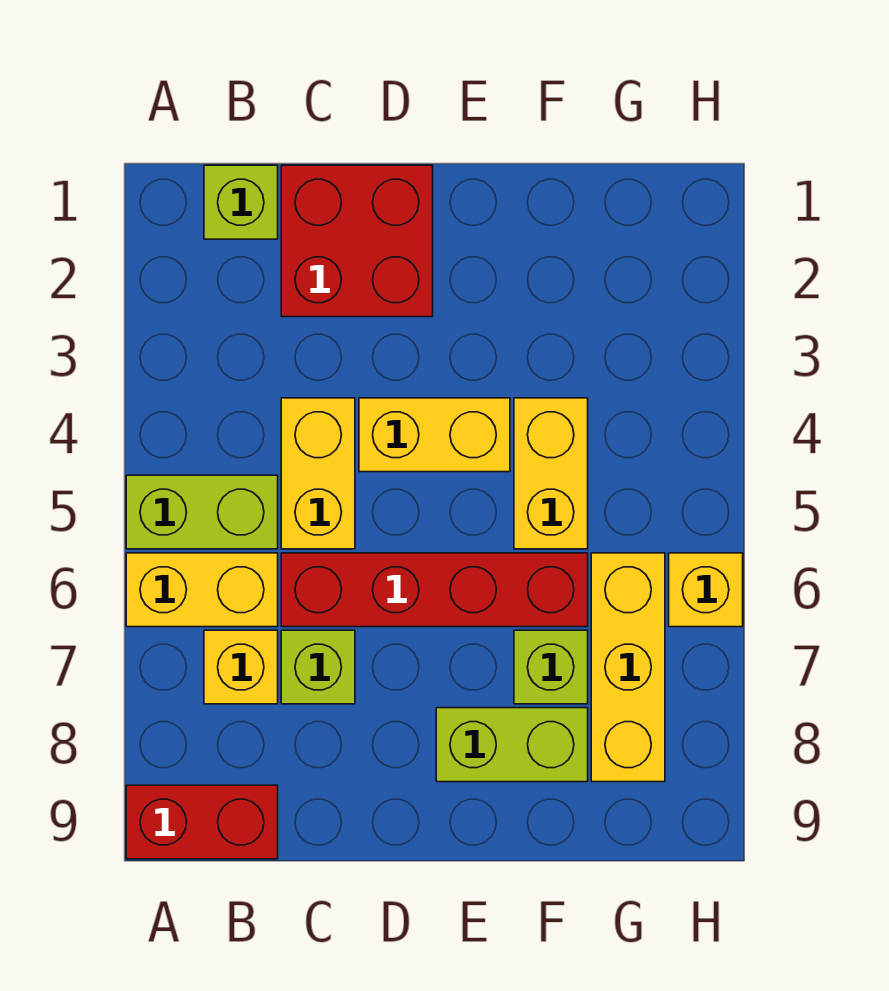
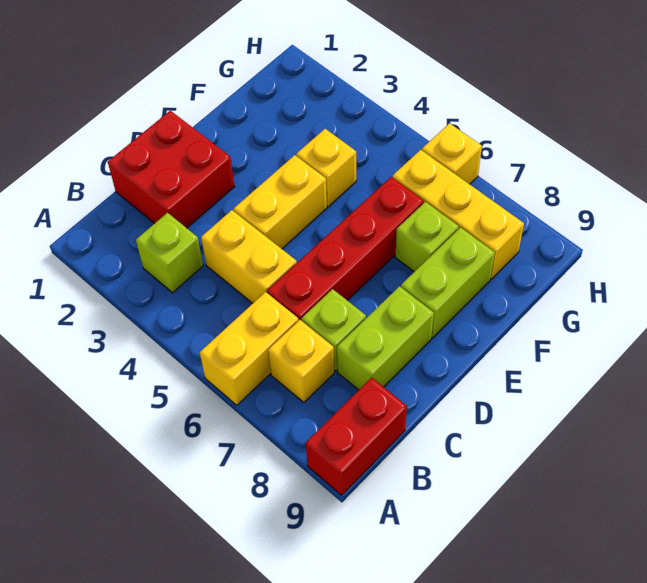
lime brick A5:B5 level 1 -> lime brick C8:D8 level 1
lime brick B1 level 1 -> lime brick B3 level 1
yellow brick F4:F5 level 1 -> yellow brick F4 level 1

